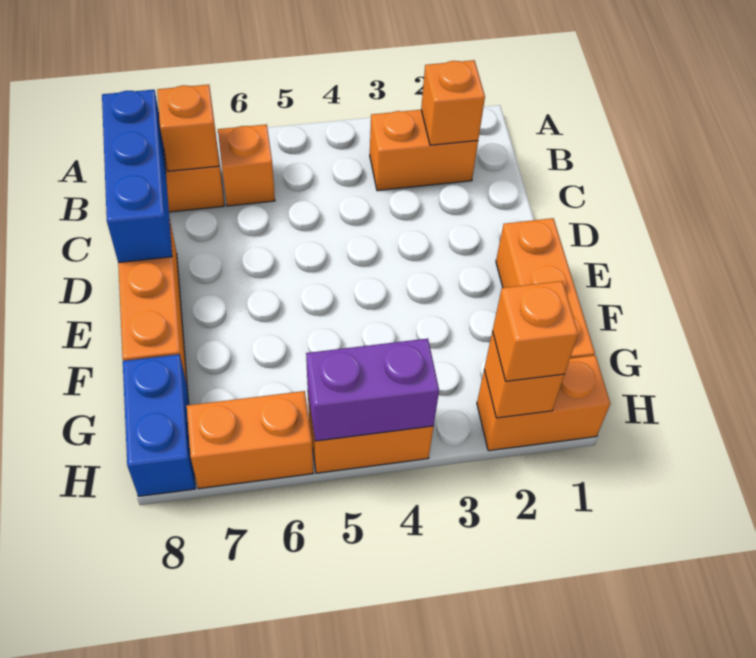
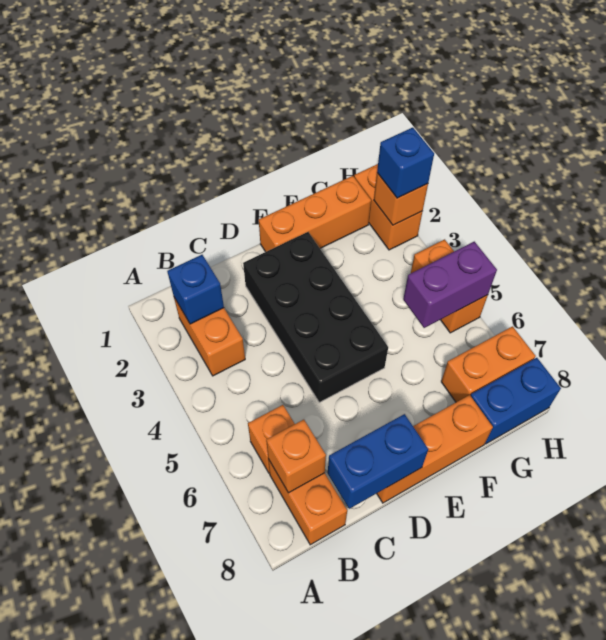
orange brick B2 level 2 -> blue brick B2 level 2
blue brick B8:D8 level 2 -> blue brick C8:D8 level 2
none -> black brick D2:E5 level 1
orange brick H2 level 3 -> blue brick H2 level 3
purple brick H4:H5 level 2 -> purple brick G5:H5 level 2
orange brick H6:H7 level 1 -> orange brick G7:H7 level 1

